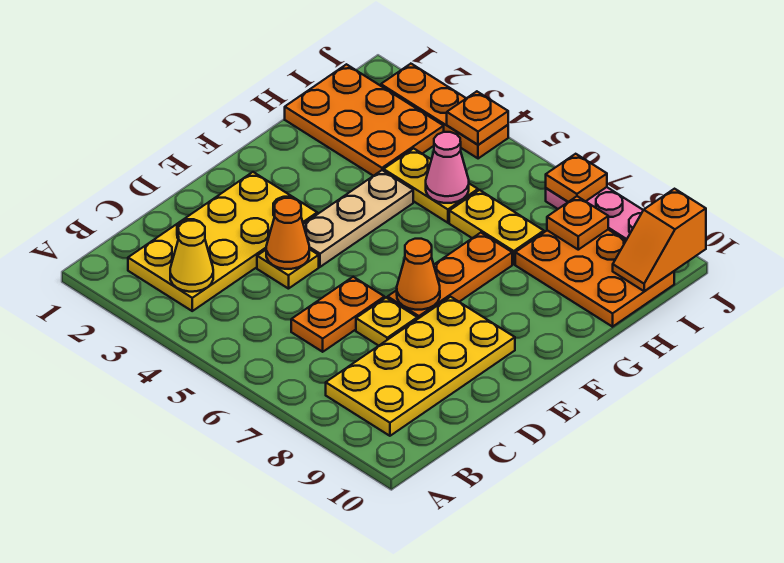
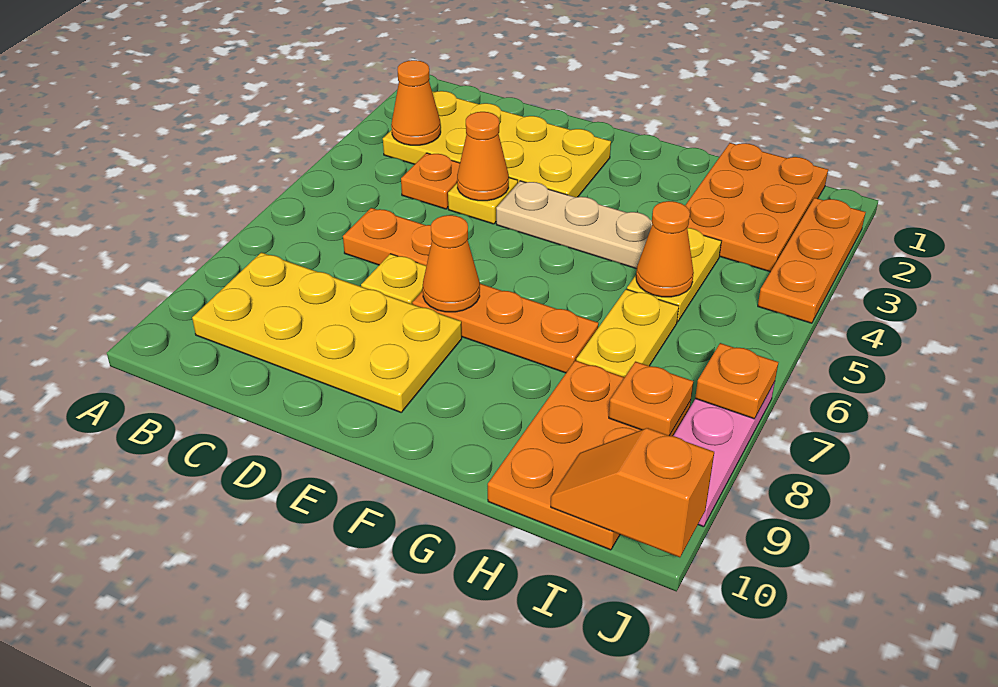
yellow cone B3 level 2 -> orange cone B3 level 2
pink cone H5 level 2 -> orange cone H5 level 2
orange plate J4 level 2 -> orange plate C4 level 1

